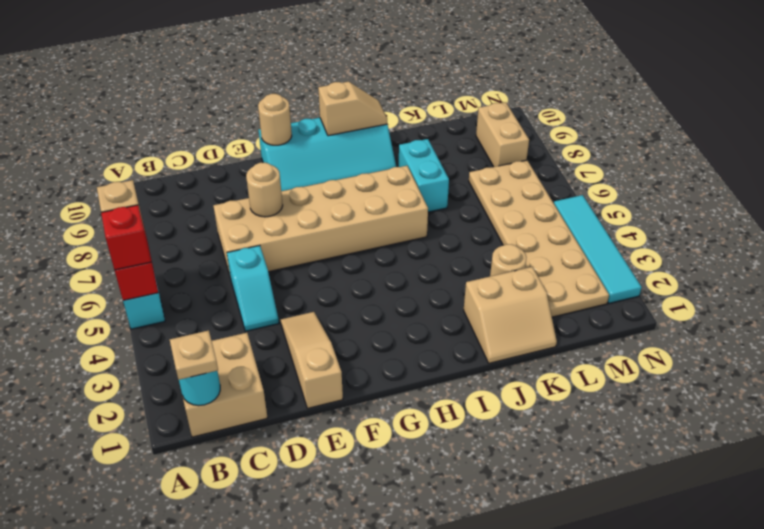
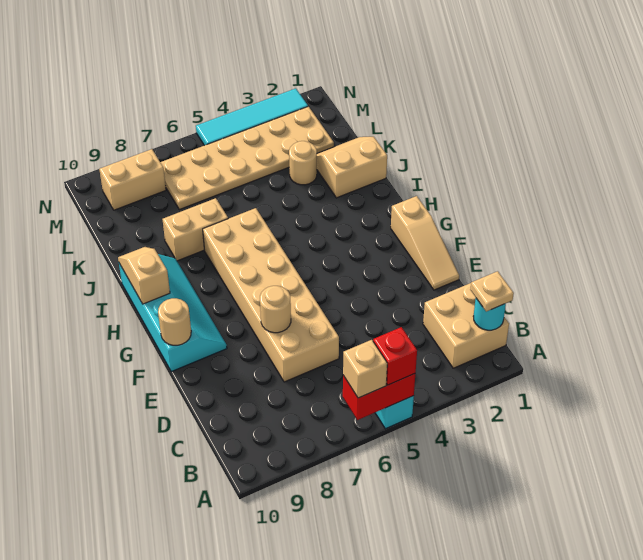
cyan slope D4:D5 level 1 top 5 -> none
tan slope E1:E3 level 1 top 1 -> tan slope E1:G1 level 1 top G
tan slope J1:K2 level 1 top 2 -> tan slope J1:K2 level 1 top J
cyan brick J7:J8 level 1 -> tan brick J7:J8 level 1

